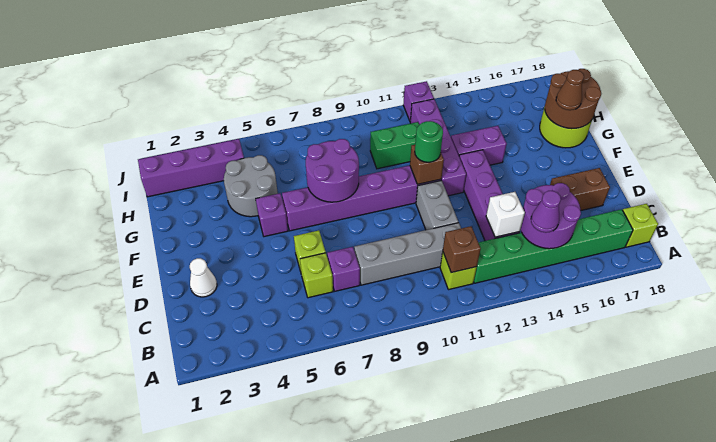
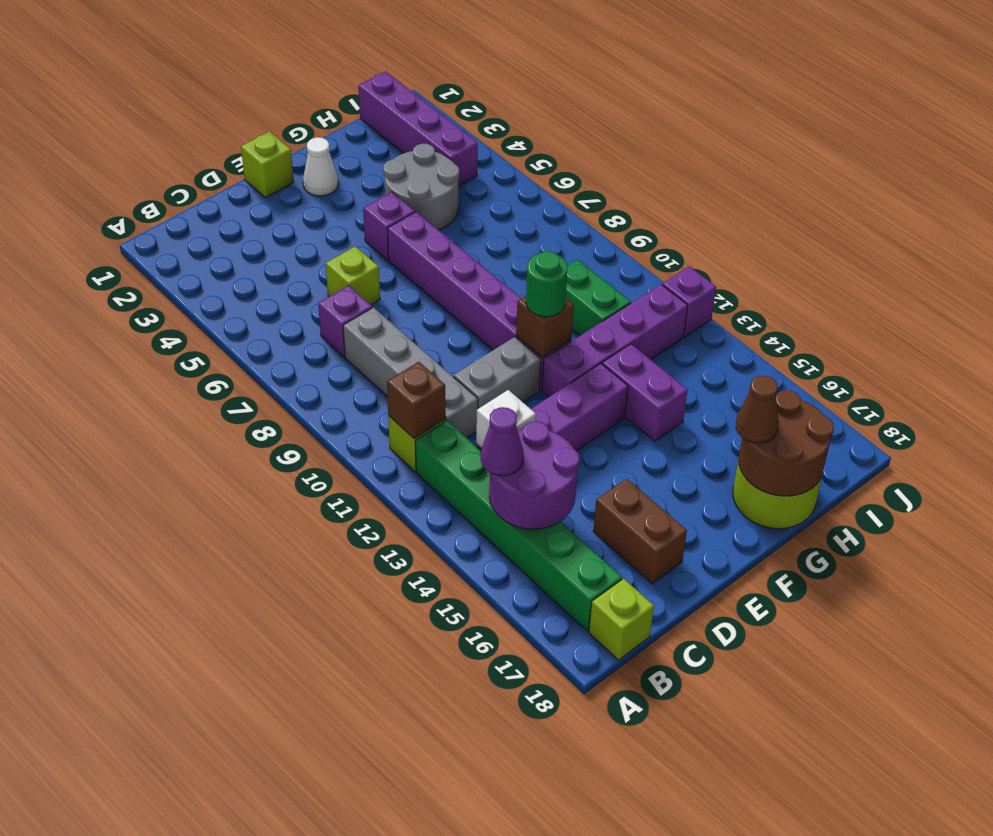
lime brick C6 level 1 -> lime brick E1 level 1
white cone D2 level 1 -> white cone F2 level 1
purple round brick F7:G8 level 2 -> none

